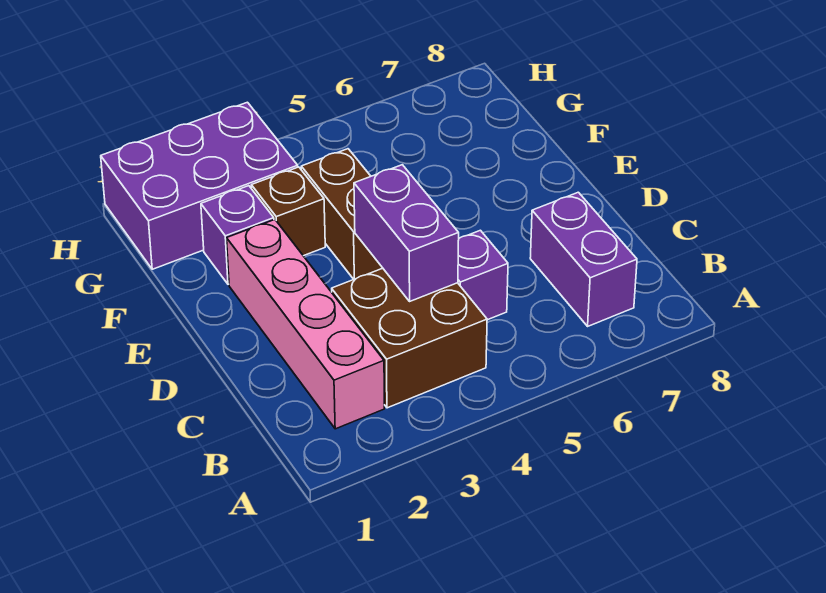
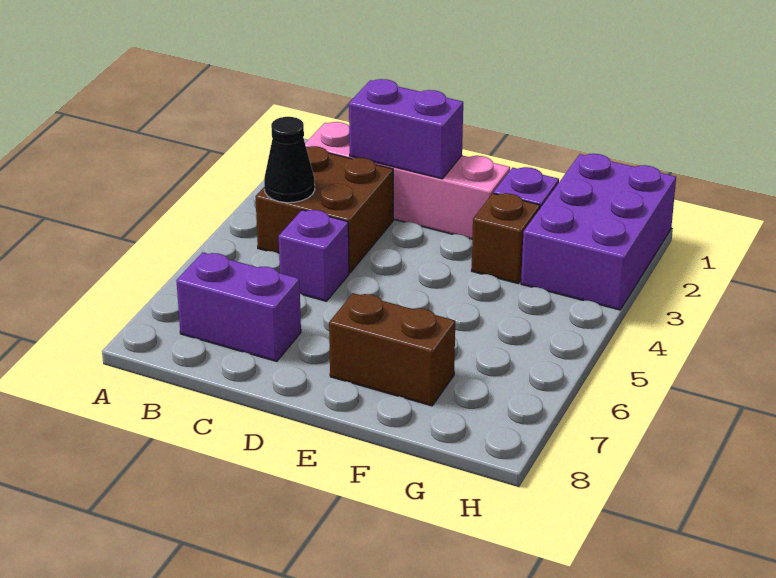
none -> black cone B4 level 2
purple brick C4:D4 level 2 -> purple brick C2:D2 level 2
brown brick E4:F4 level 1 -> brown brick E7:F7 level 1

